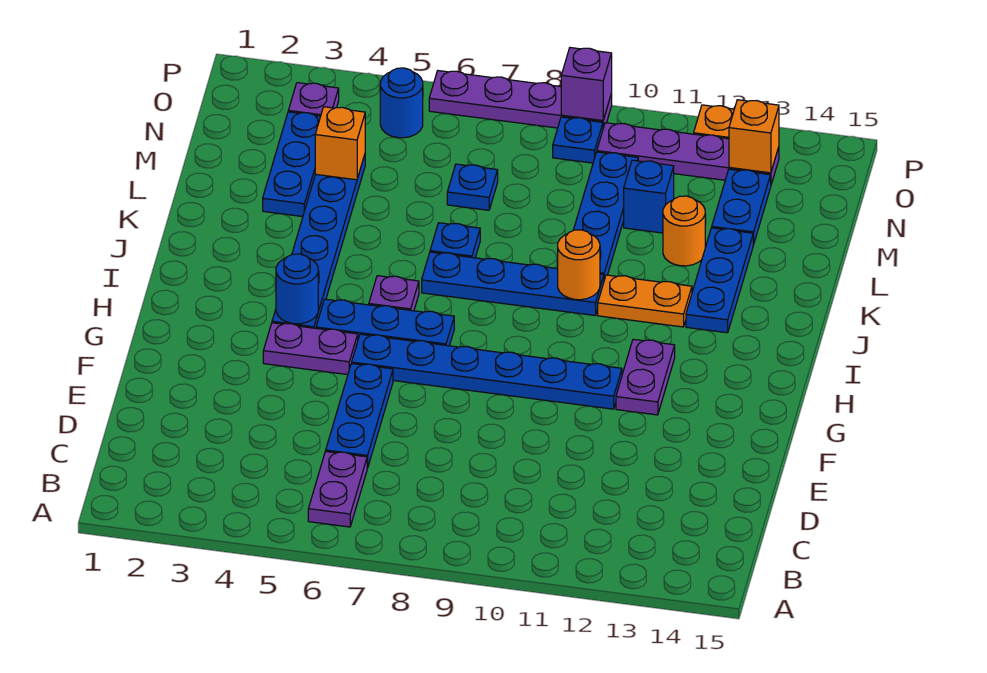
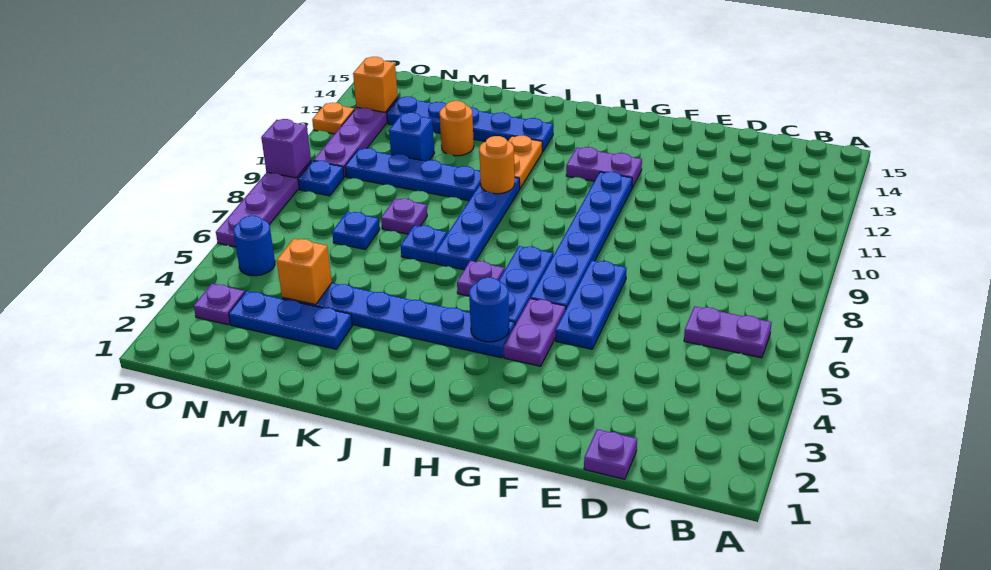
none -> purple plate D1 level 1
blue plate D6:F6 level 1 -> blue plate F5:F7 level 1
none -> purple plate L8 level 1

